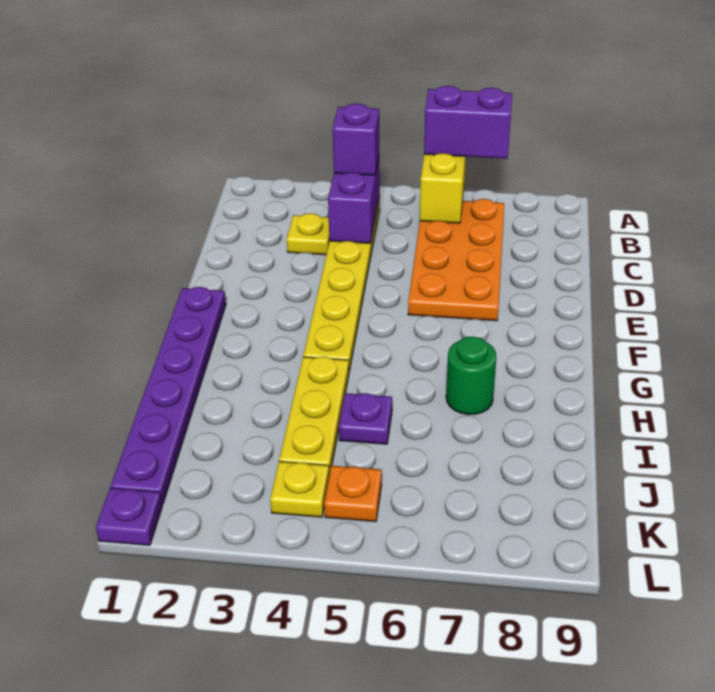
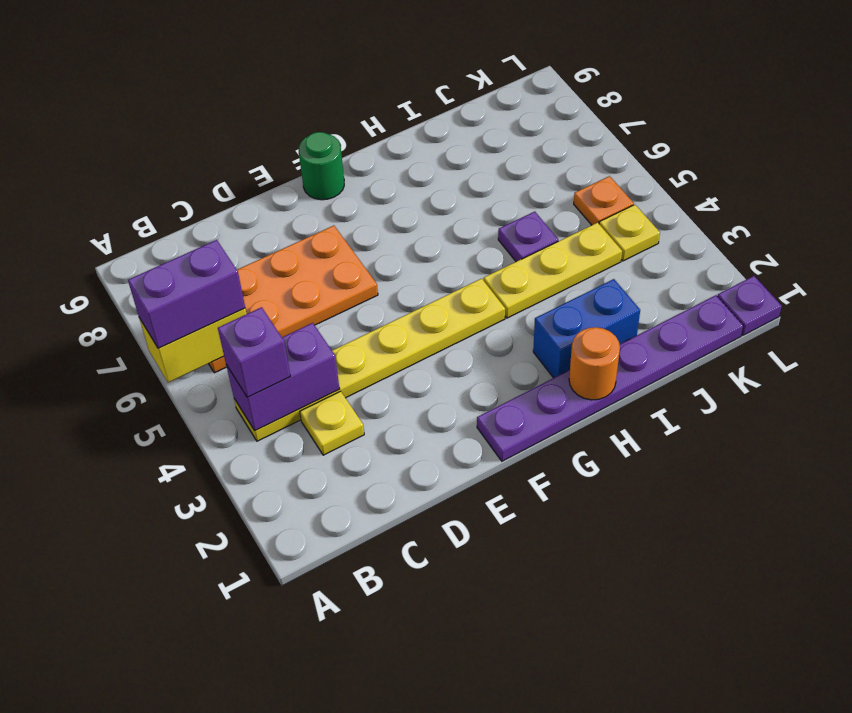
purple brick A6:A7 level 3 -> purple brick A6:B6 level 3
none -> orange round brick H1 level 2
none -> blue brick H2:I2 level 1
green round brick H7 level 1 -> green round brick F9 level 1

